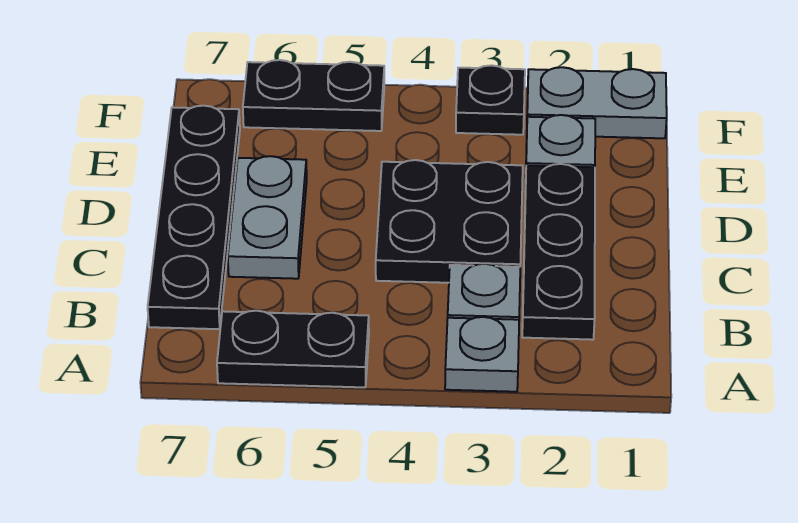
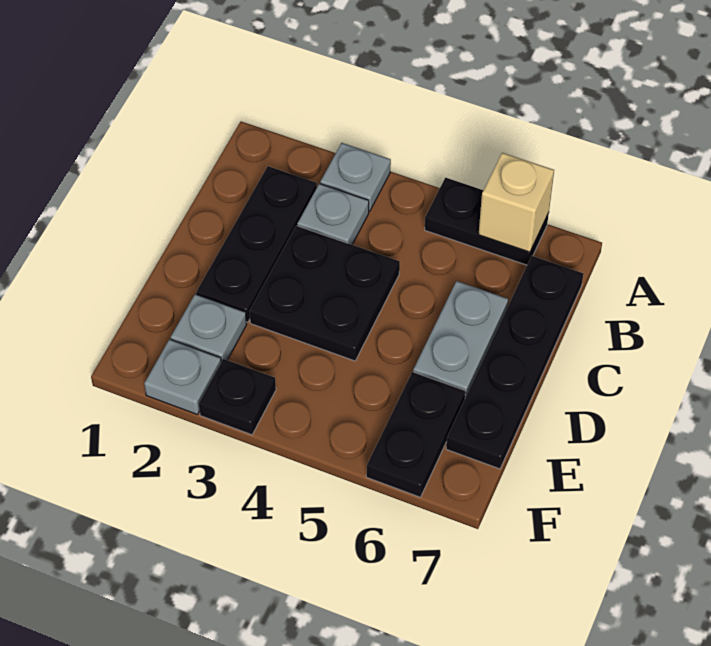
none -> tan brick A6 level 2
grey plate F1:F2 level 1 -> grey plate F2 level 1
black plate F5:F6 level 1 -> black plate E6:F6 level 1

